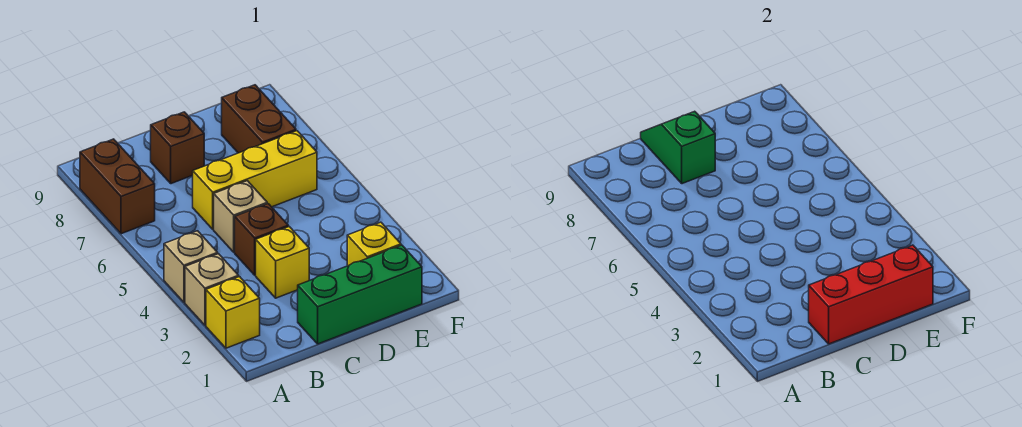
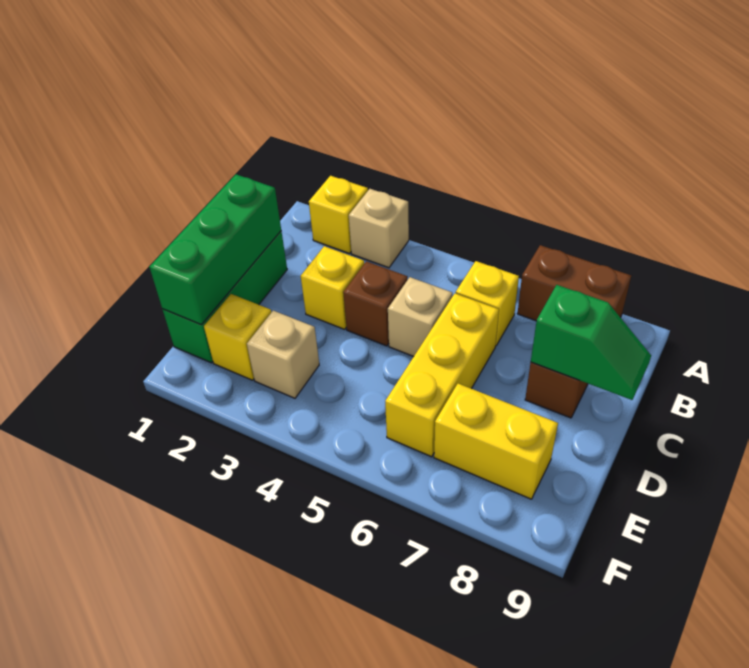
tan brick A4 level 1 -> tan brick E3 level 1
none -> yellow brick B6 level 1
red brick C1:E1 level 2 -> green brick C1:E1 level 2
brown brick E7:E8 level 1 -> yellow brick E7:E8 level 1

